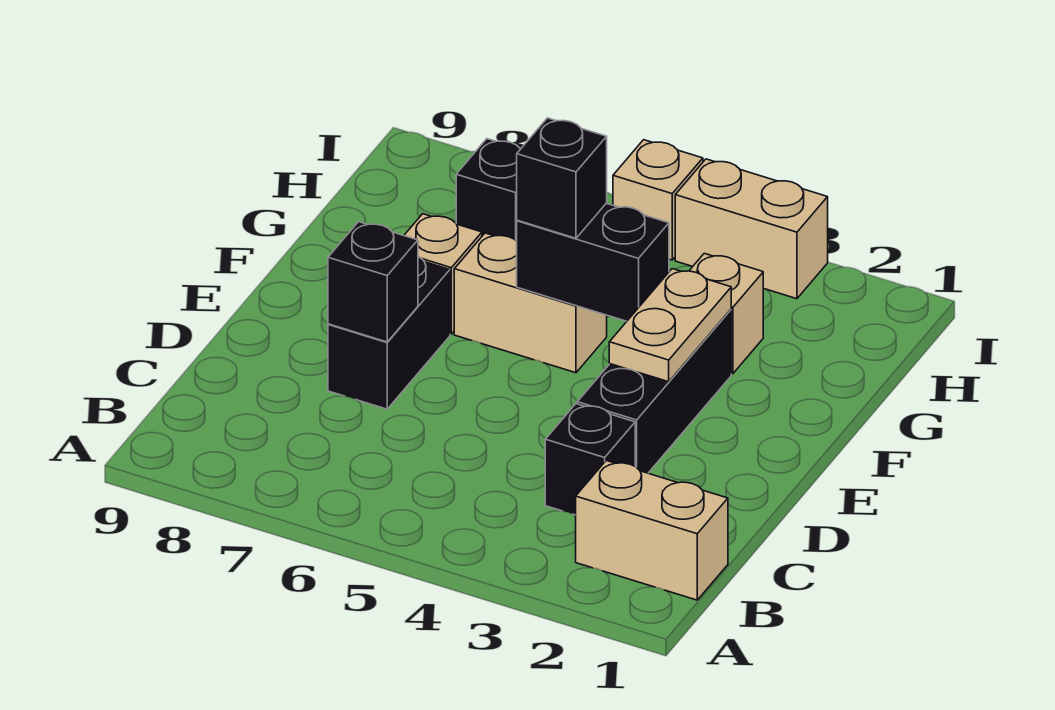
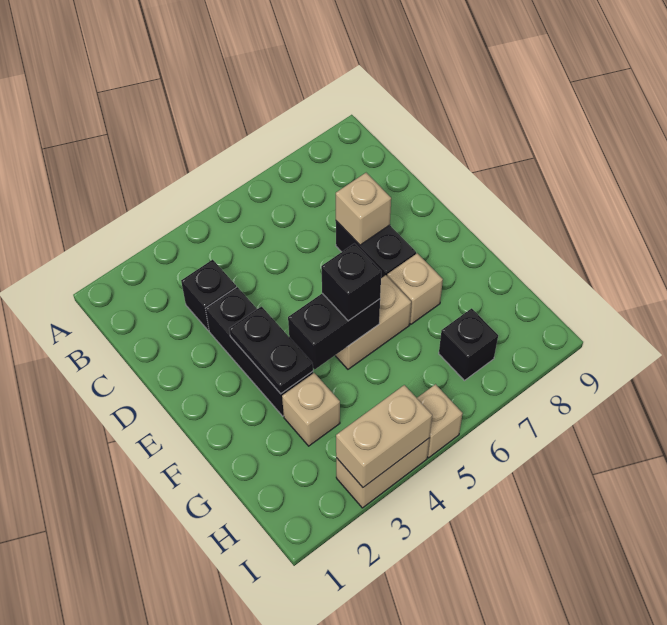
tan brick B1:B2 level 1 -> tan brick I3:I4 level 2
black brick D7 level 2 -> tan brick D7 level 2
tan plate E3:F3 level 2 -> black plate E3:F3 level 2

